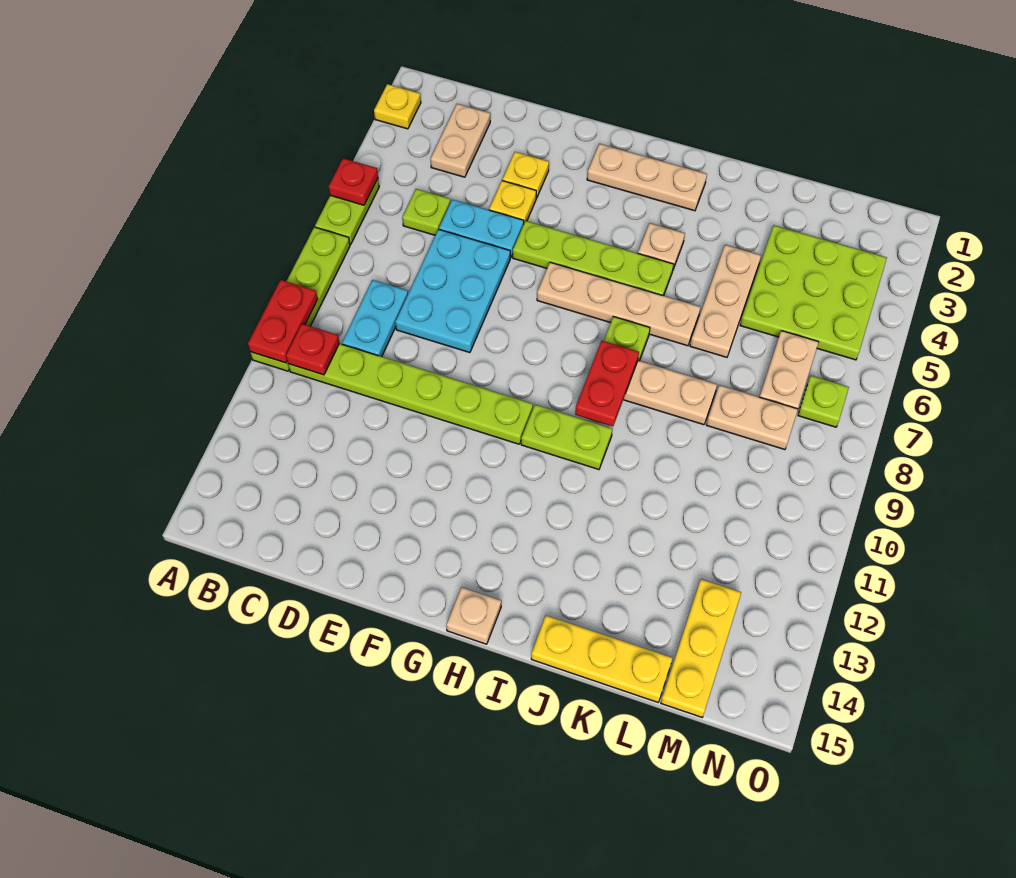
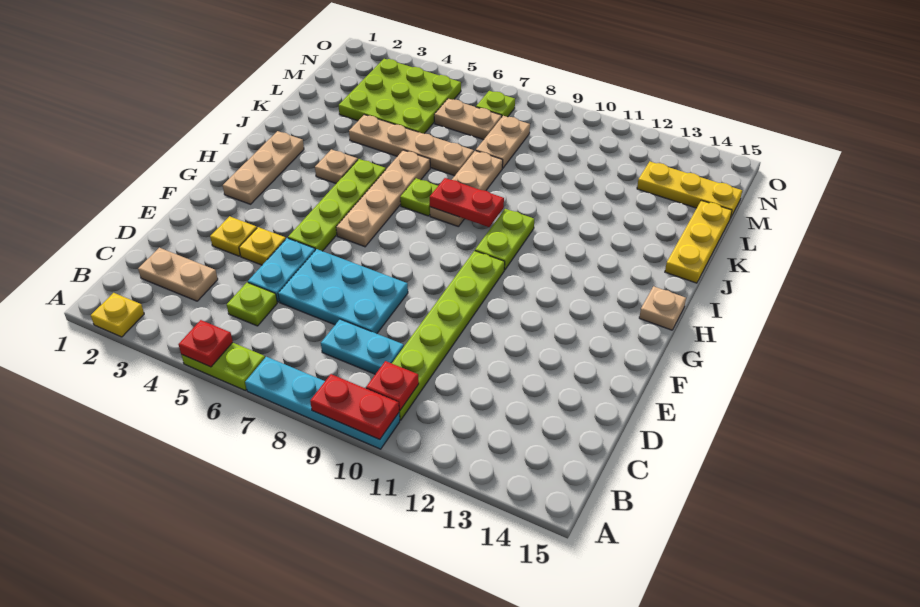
lime plate A7:A10 level 1 -> cyan plate A7:A10 level 1
tan plate K4:K6 level 1 -> tan plate K4:K7 level 1

